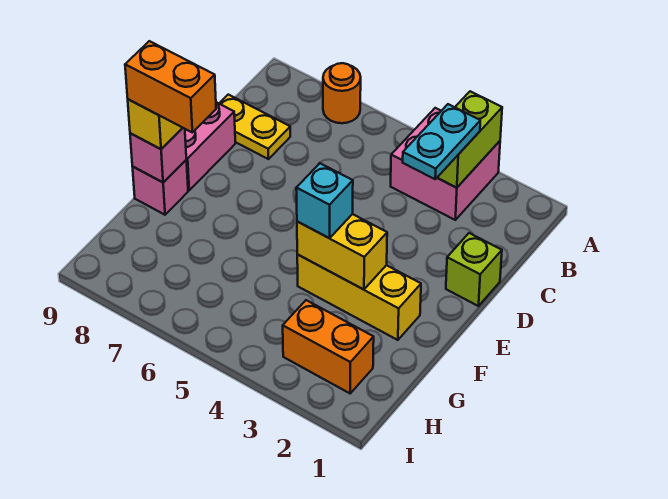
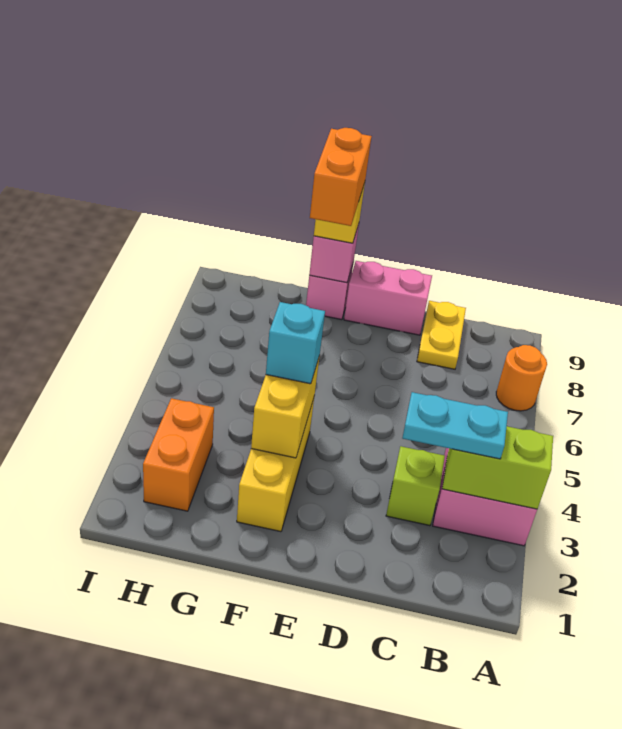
lime brick D1 level 1 -> lime brick C3 level 1

